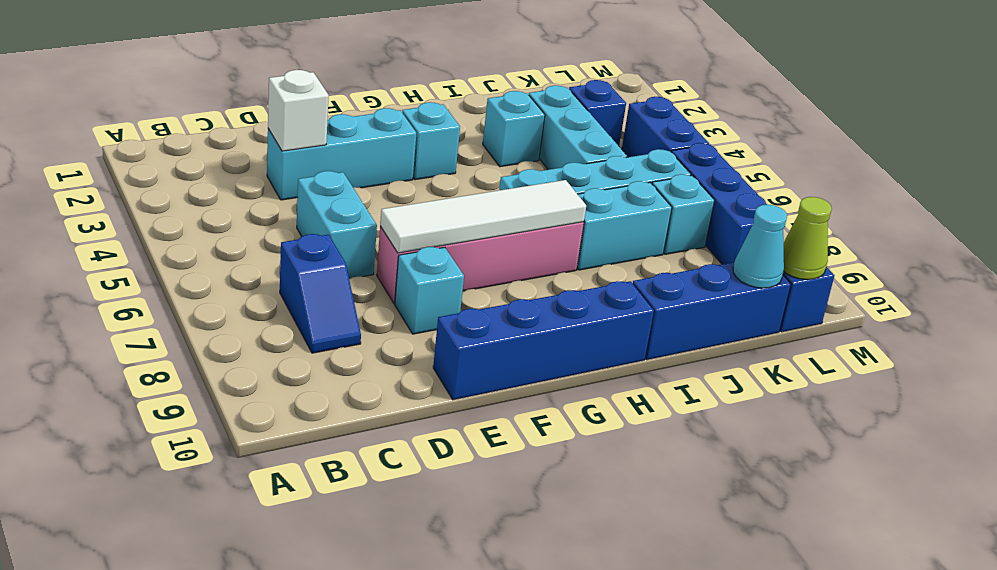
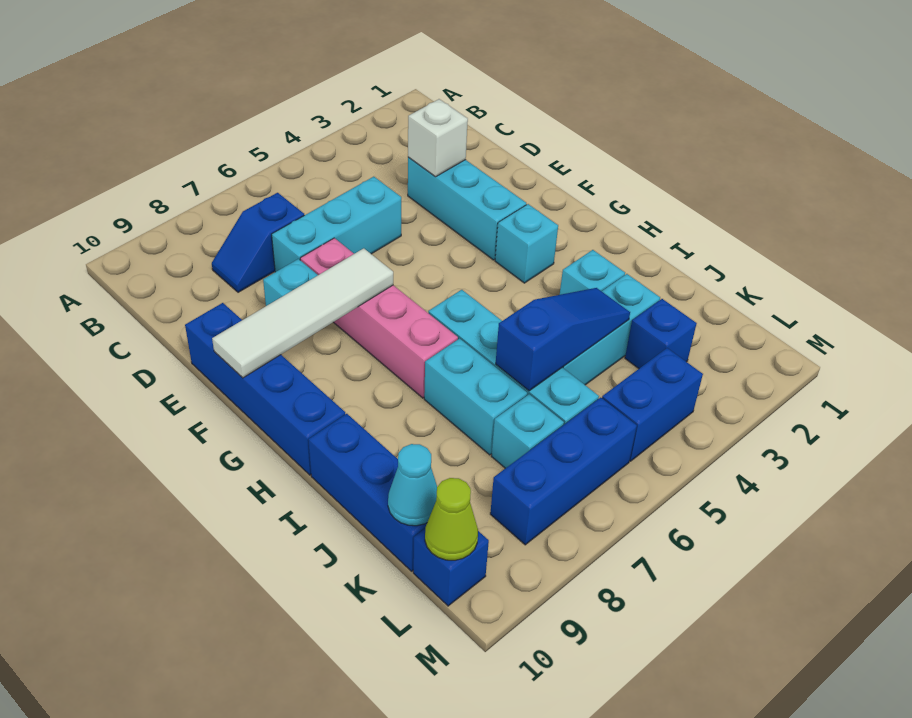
cyan brick D5:D6 level 1 -> cyan brick D5:D7 level 1
white tile E7:H7 level 2 -> white tile F7:F10 level 2
none -> blue slope J4:J6 level 2 top 6

